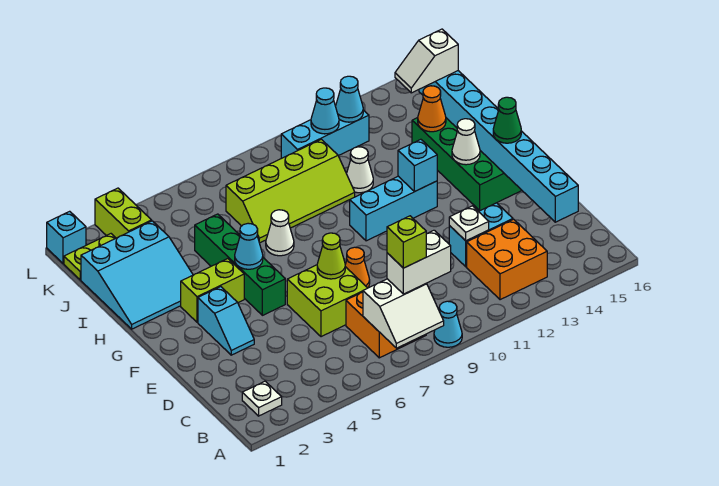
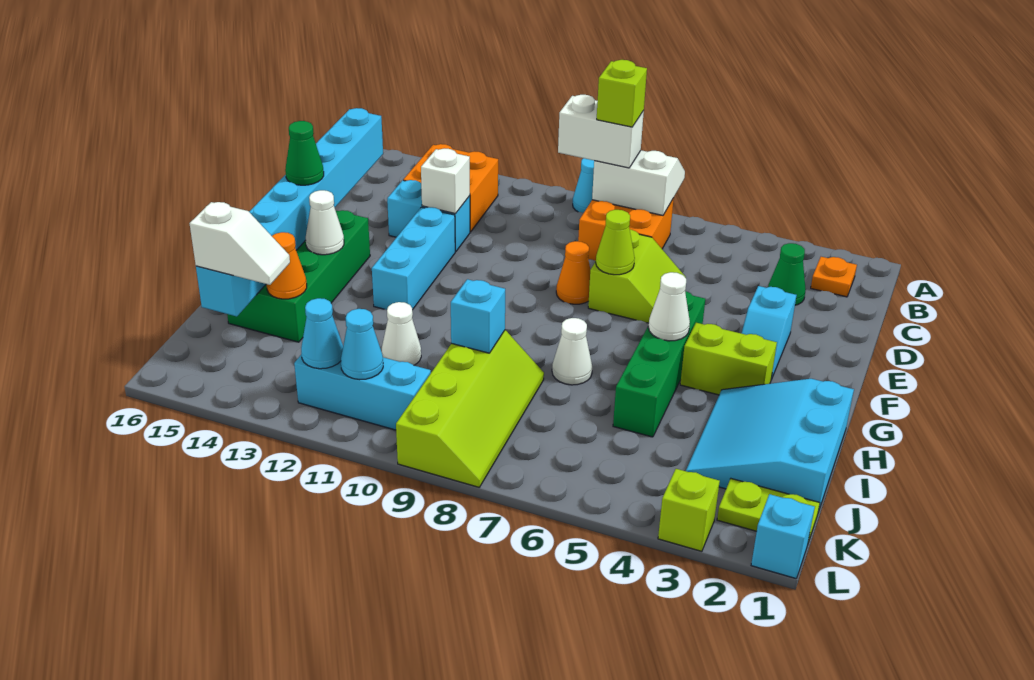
white plate B2 level 1 -> orange plate B2 level 1
none -> green cone C3 level 1
lime brick D6:E7 level 1 -> lime slope D6:E7 level 1 top 7
white plate D12 level 2 -> white brick D12 level 2
cyan slope E3:F3 level 1 top F -> cyan slope E3:F3 level 1 top E
cyan cone G5 level 2 -> white cone G5 level 2
cyan brick G10:G12 level 1 -> cyan brick E12:G12 level 1
cyan brick G12 level 2 -> cyan brick I9 level 2
cyan slope H1:J3 level 1 top J -> cyan slope H1:J3 level 1 top 1
lime slope I7:J10 level 1 top J -> lime slope I8:L9 level 1 top 9
lime brick K3:L3 level 1 -> lime brick L3 level 1

